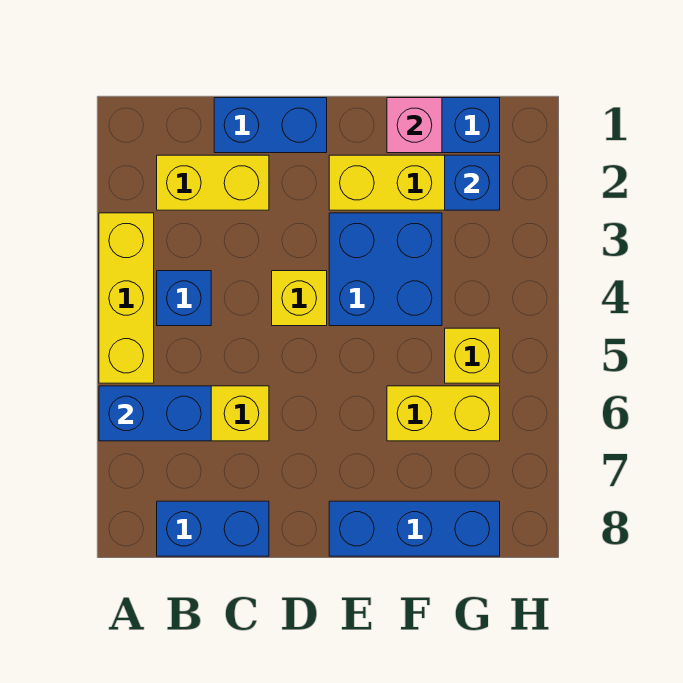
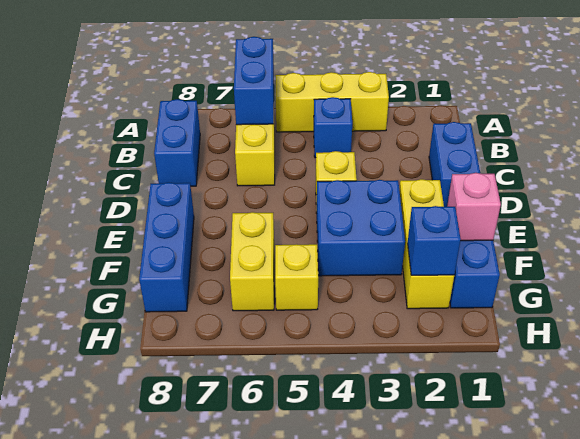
yellow brick B2:C2 level 1 -> none

